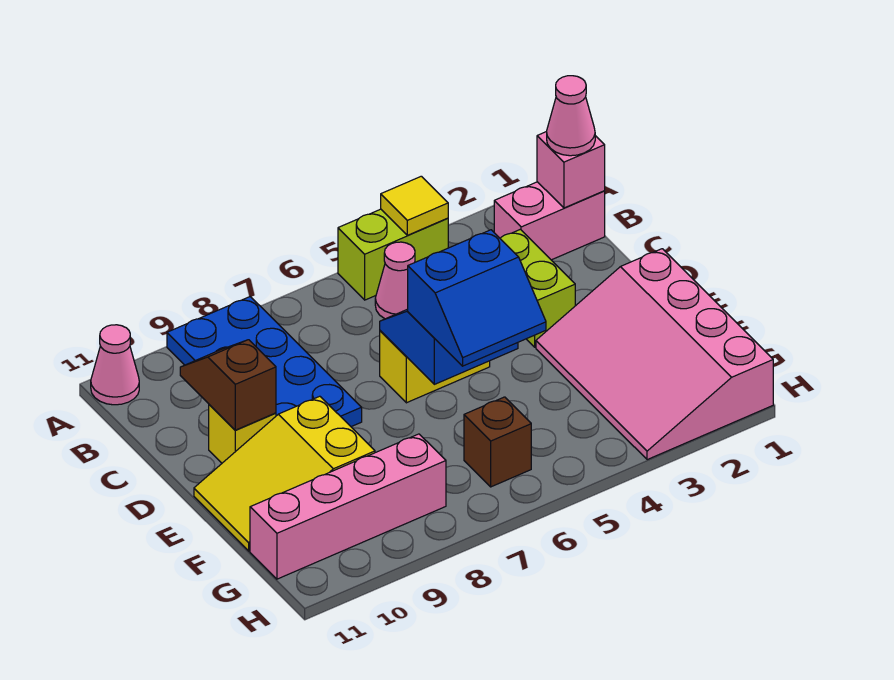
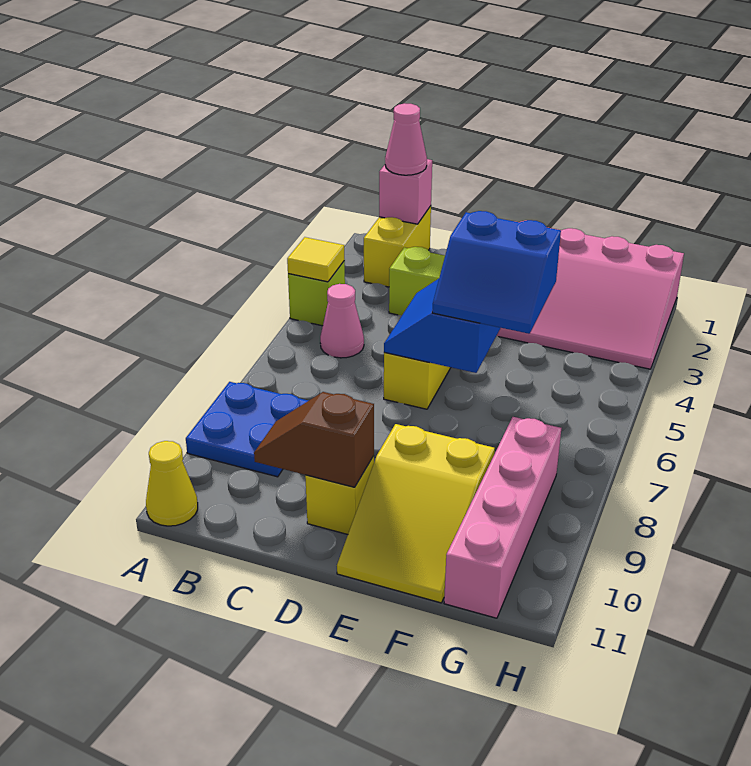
lime brick A4:A5 level 1 -> lime brick A4 level 1
blue plate A8:D9 level 1 -> blue plate A8:B9 level 1
pink cone A11 level 1 -> yellow cone A11 level 1
pink brick B1:B2 level 1 -> yellow brick B1:B2 level 1
blue slope E5:F6 level 3 top E -> blue slope E5:F6 level 3 top 5
brown brick G6 level 1 -> none

